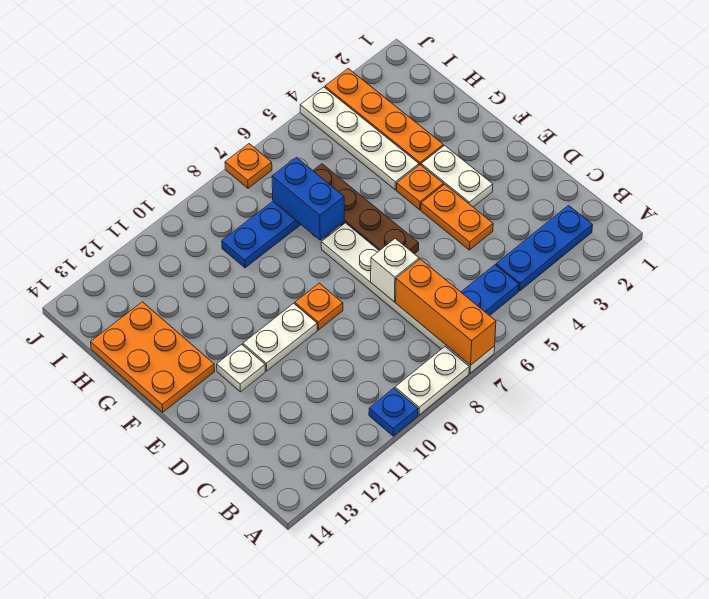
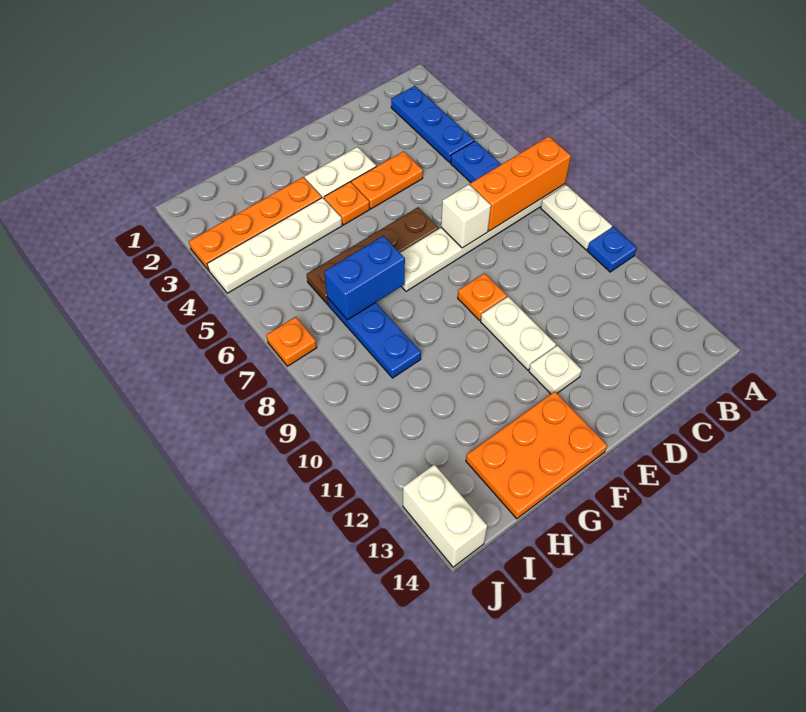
none -> white brick J13:J14 level 1

